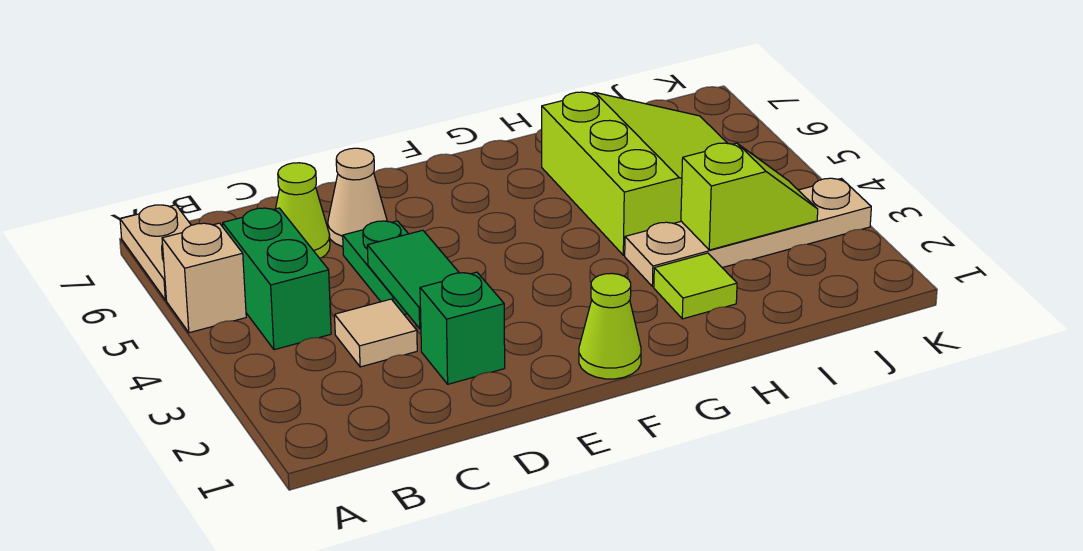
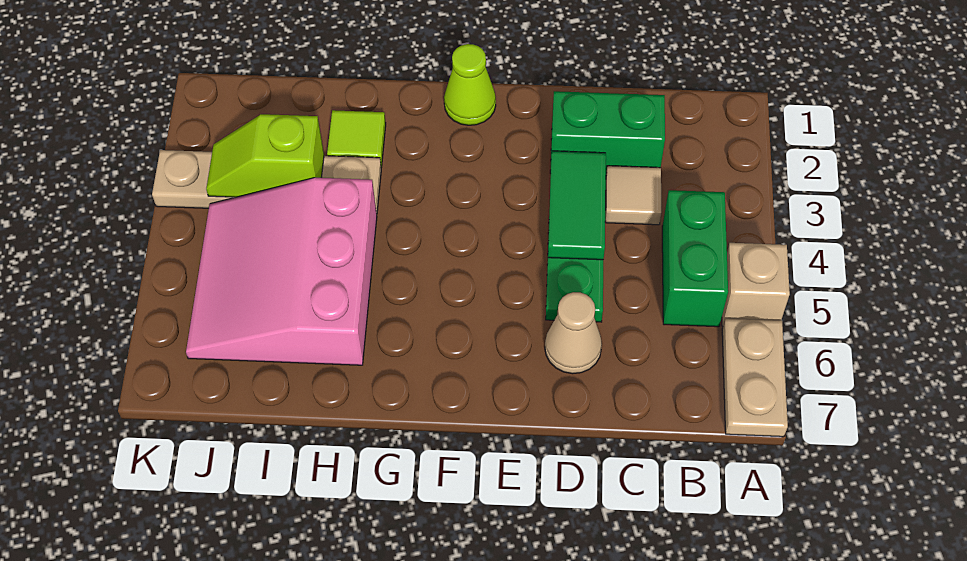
lime cone C6 level 1 -> none
green brick D2 level 1 -> green brick C2:D2 level 1
lime slope H4:J6 level 1 top H -> pink slope H4:J6 level 1 top H

